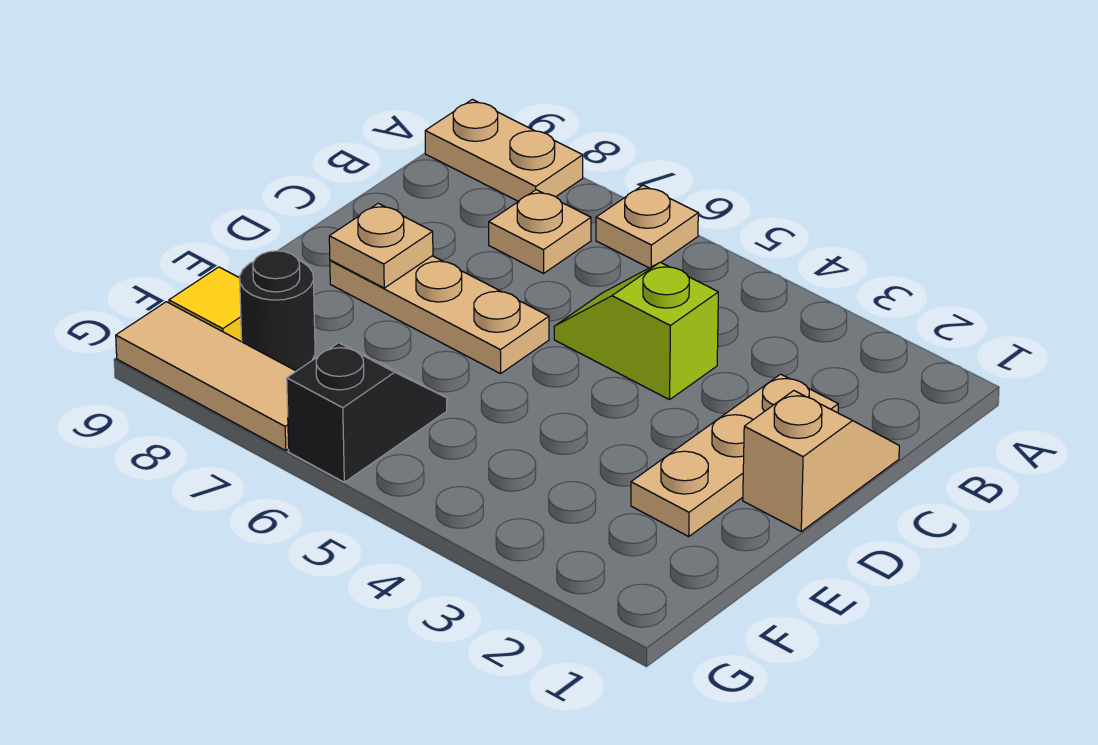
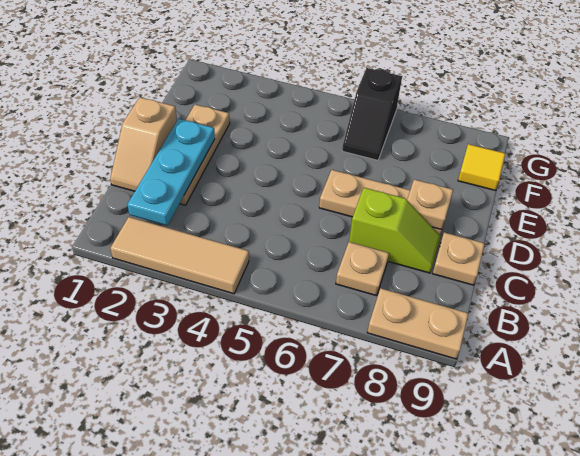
tan plate A6 level 1 -> tan plate C9 level 1
none -> cyan plate B2:D2 level 2
lime slope C4:C5 level 1 top 4 -> lime slope C7:C8 level 1 top 7
black round brick F8 level 1 -> none
tan tile G7:G9 level 1 -> tan tile A2:A4 level 1

